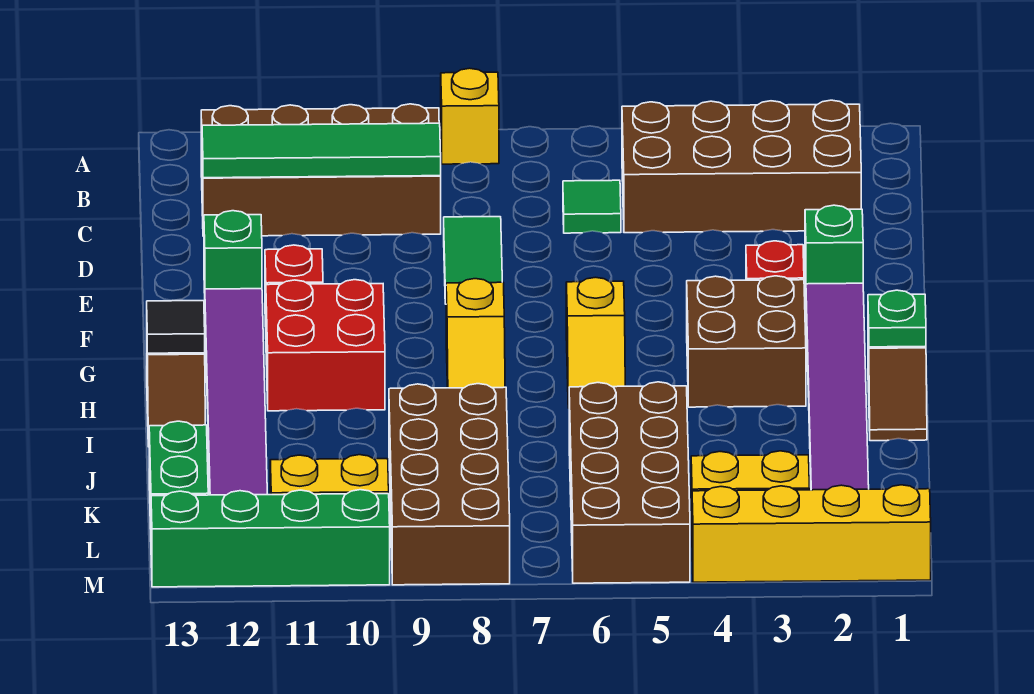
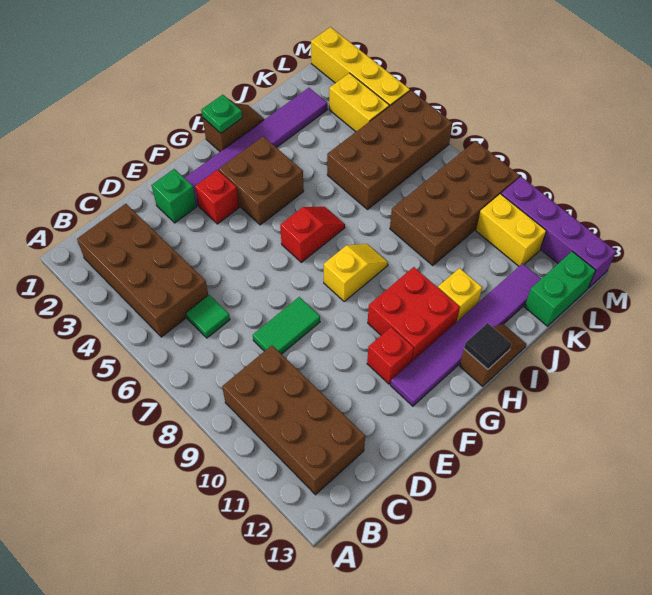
yellow brick A8 level 1 -> yellow brick I11 level 1
green tile C9:C12 level 2 -> none
green brick E12 level 1 -> none
yellow slope G6:H6 level 1 top G -> red slope G6:H6 level 1 top G
green brick M10:M13 level 1 -> purple brick M10:M13 level 1

